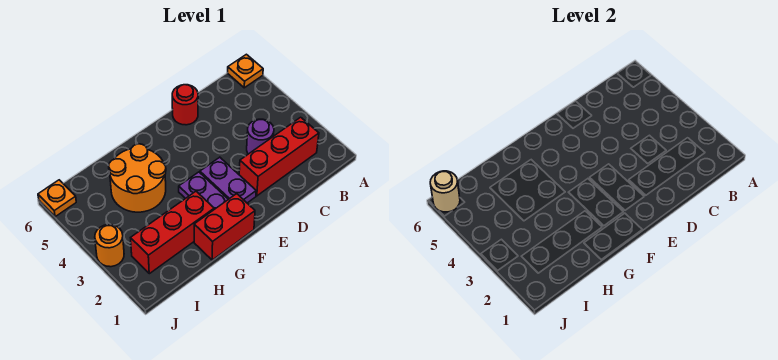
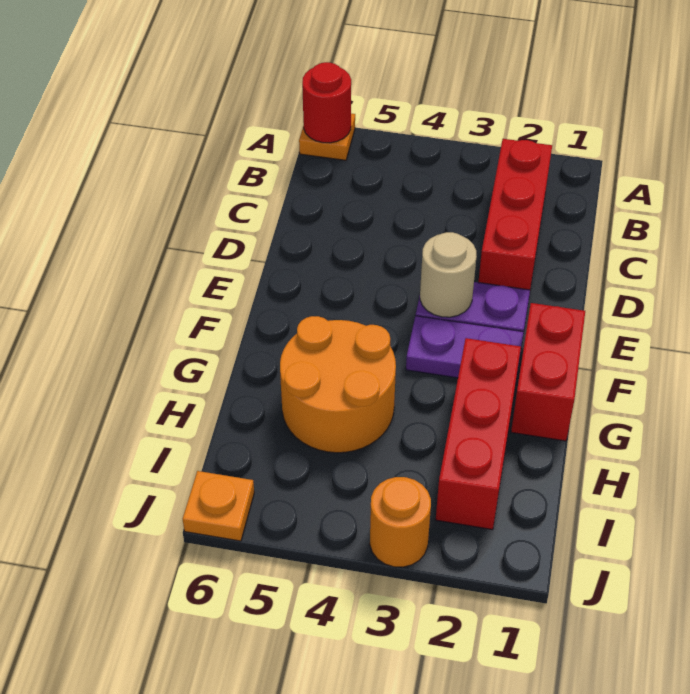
purple round brick C3 level 1 -> none
red round brick D6 level 1 -> red round brick A6 level 2
tan round brick J6 level 2 -> tan round brick E3 level 2

